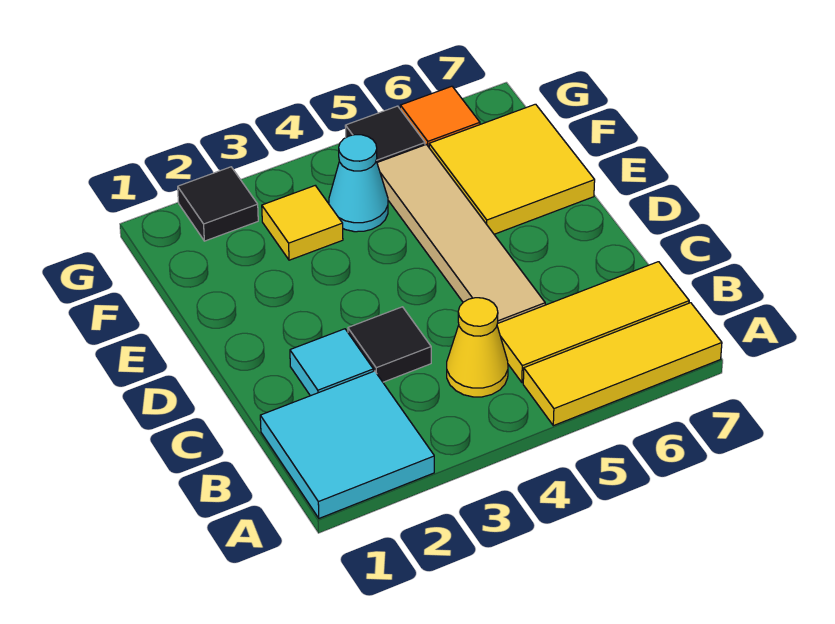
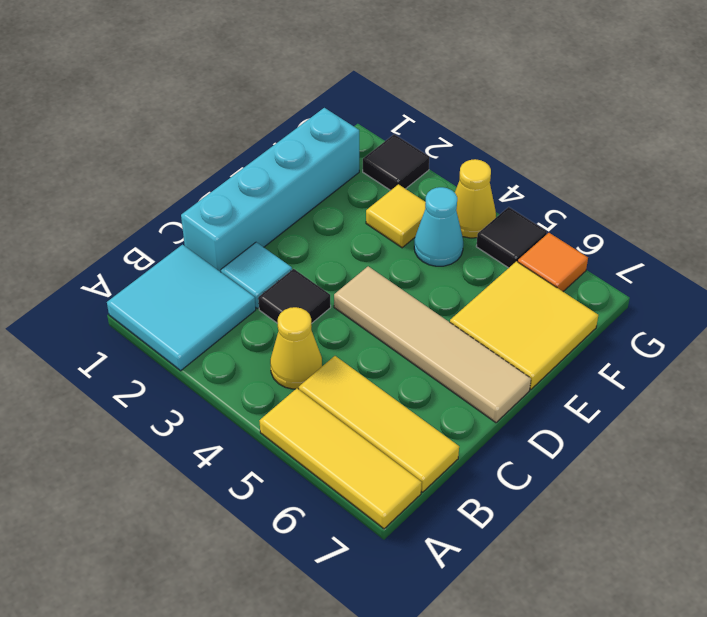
none -> cyan brick C1:F1 level 1
tan tile C5:F5 level 1 -> tan tile D4:D7 level 1
none -> yellow cone G4 level 1

